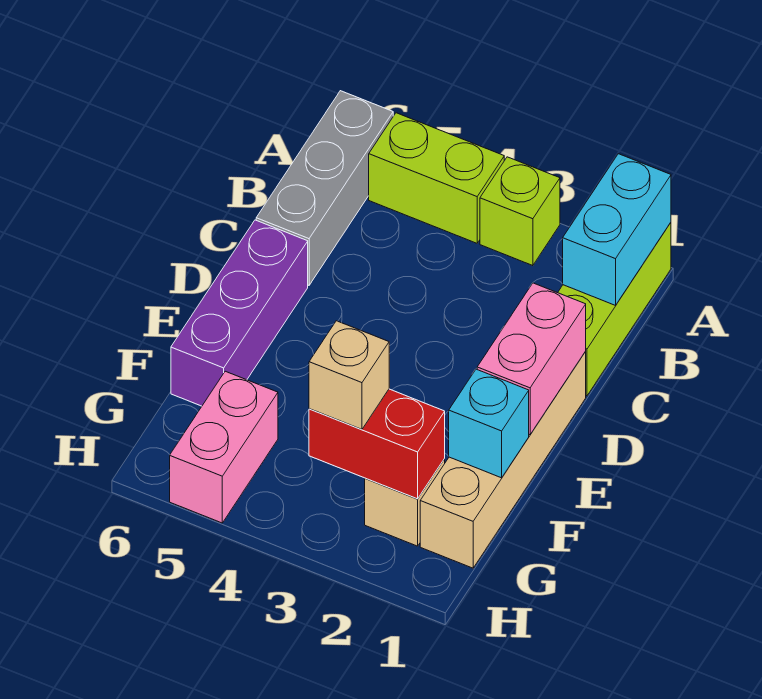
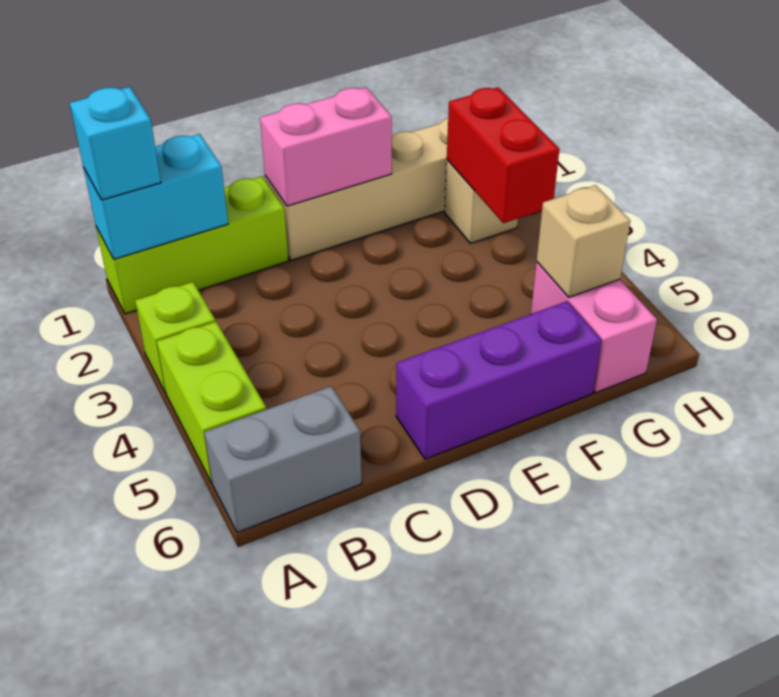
grey brick A6:C6 level 1 -> grey brick A6:B6 level 1
cyan brick F1 level 2 -> cyan brick A1 level 3
tan brick G3 level 3 -> tan brick G5 level 2
pink brick G5:H5 level 1 -> pink brick G5:G6 level 1

